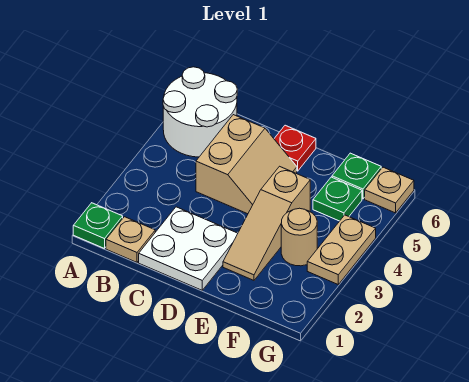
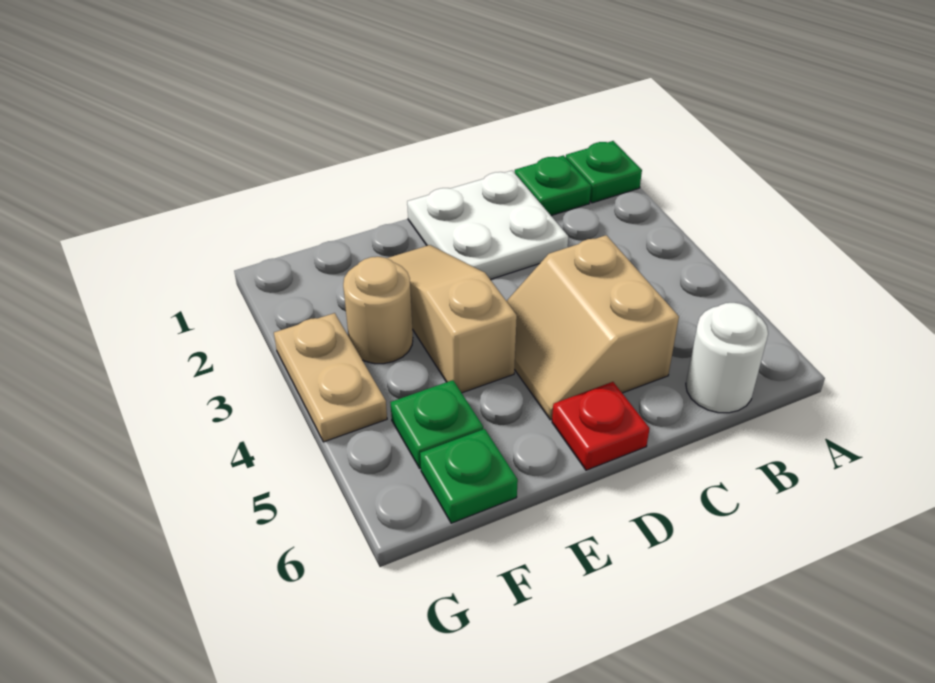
white round brick A5:B6 level 1 -> white round brick B6 level 1
tan plate B1 level 1 -> green plate B1 level 1
tan plate G6 level 1 -> none

